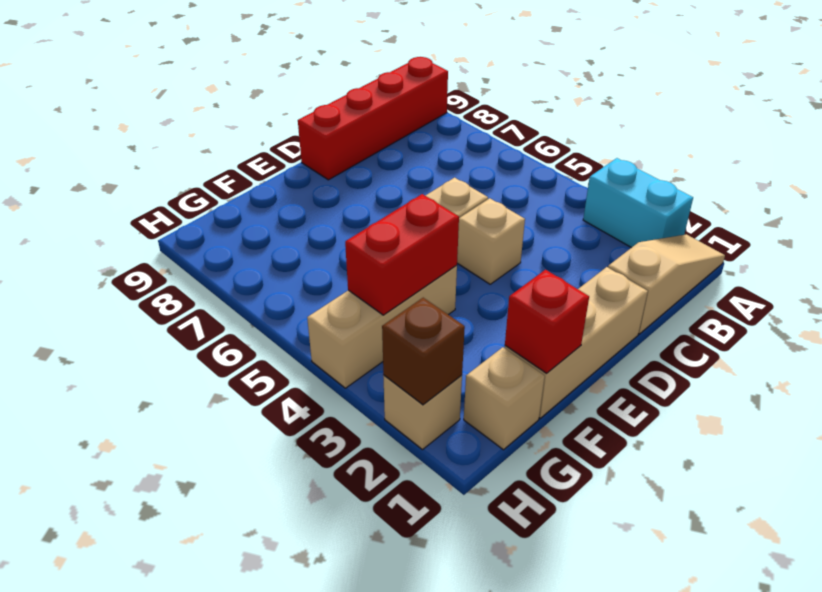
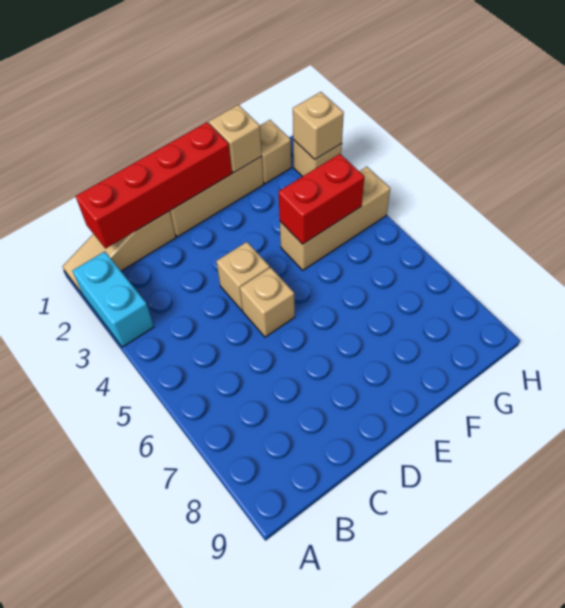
red brick A9:D9 level 1 -> red brick B1:E1 level 2
red brick F1 level 2 -> tan brick F1 level 2
brown brick H2 level 2 -> tan brick H2 level 2

